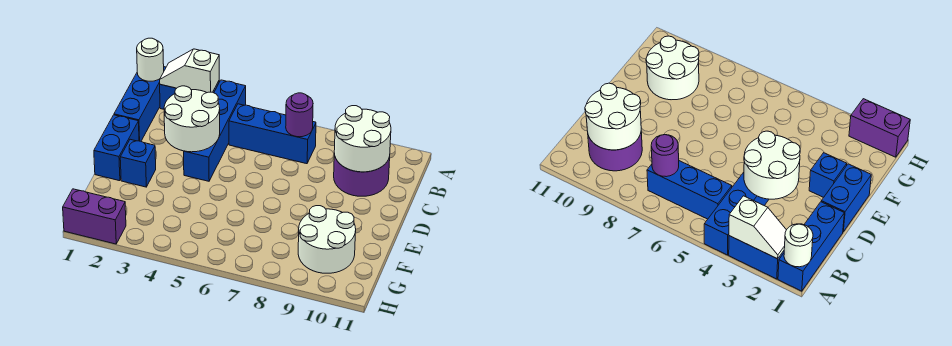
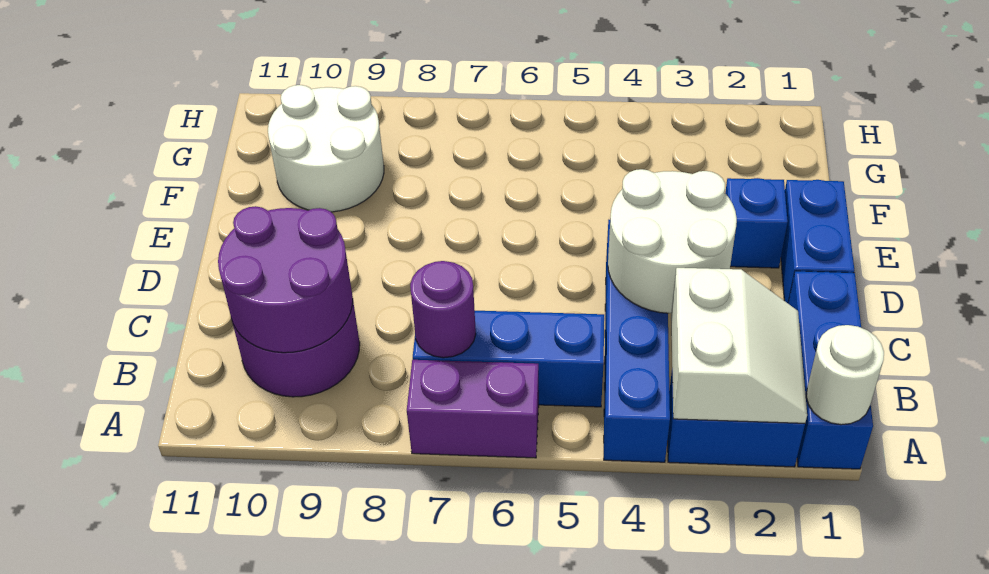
white slope A2:A3 level 2 top 3 -> white slope A2:B3 level 2 top 3
white round brick B9:C10 level 2 -> purple round brick B9:C10 level 2
purple brick H1:H2 level 1 -> purple brick A6:A7 level 1

